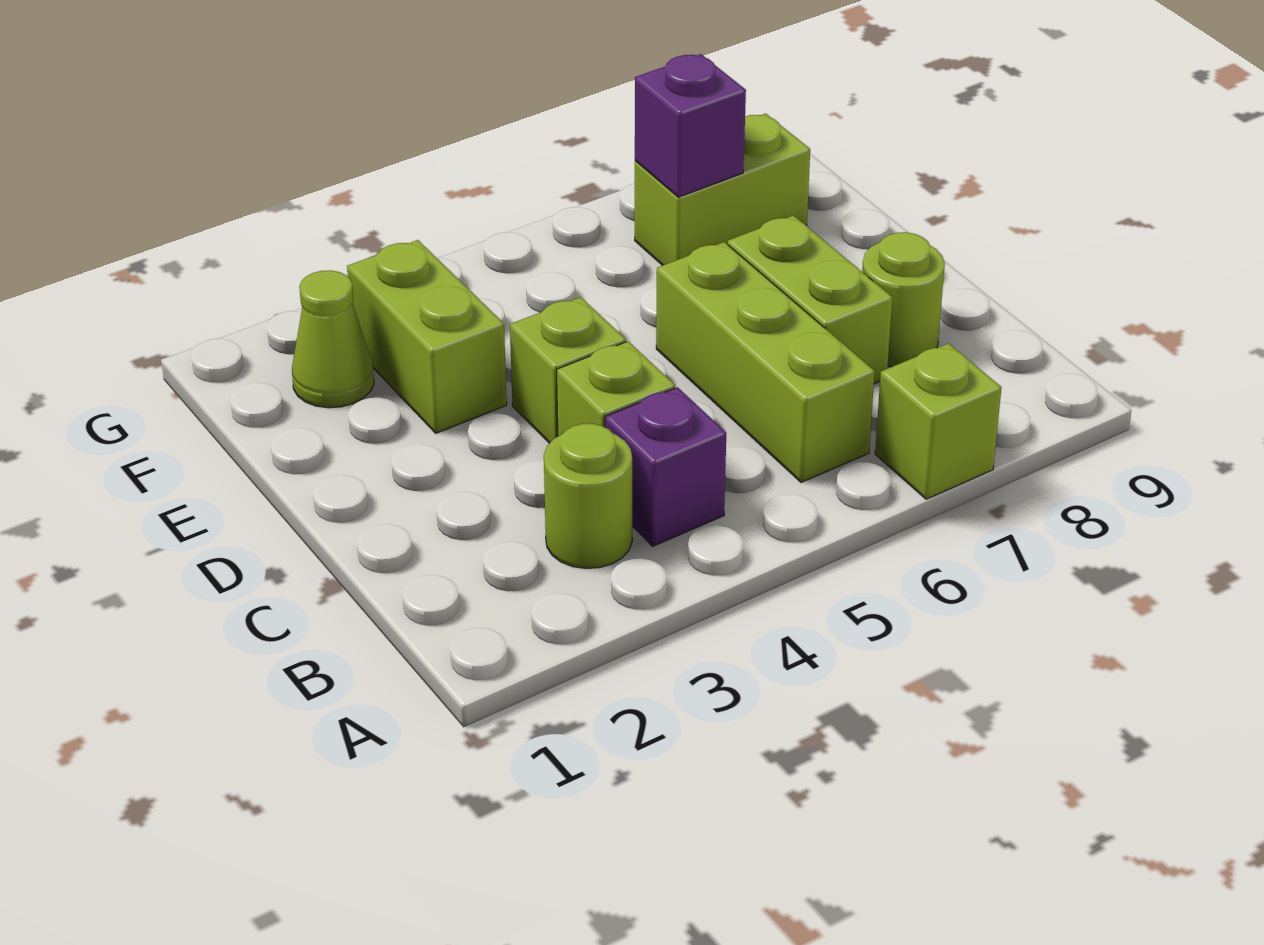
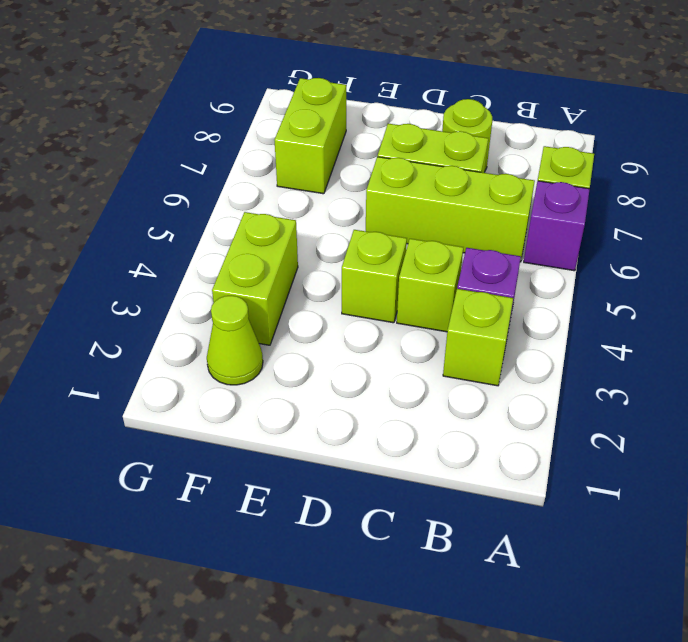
lime round brick B3 level 1 -> lime brick B3 level 1
lime brick E3:F3 level 1 -> lime brick F3:F4 level 1
purple brick F7 level 2 -> purple brick A6 level 1

